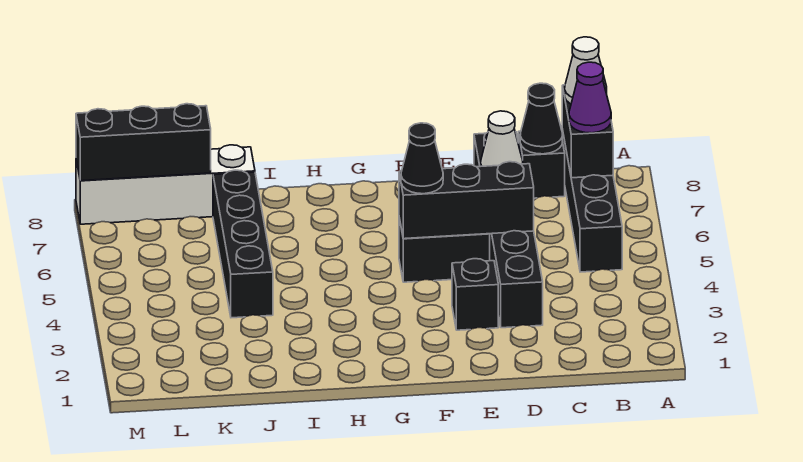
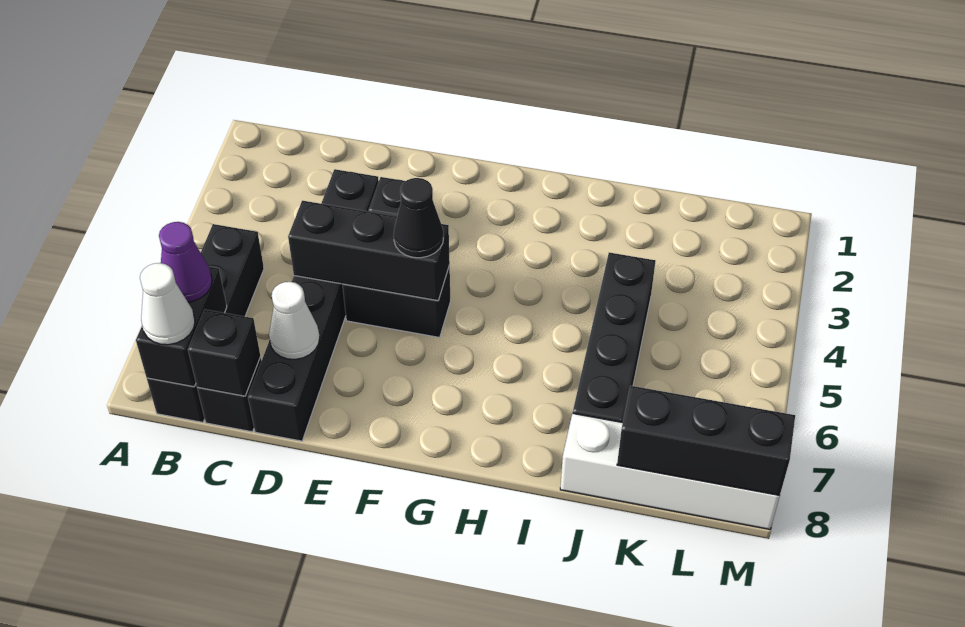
black cone C8 level 2 -> black brick C8 level 2

